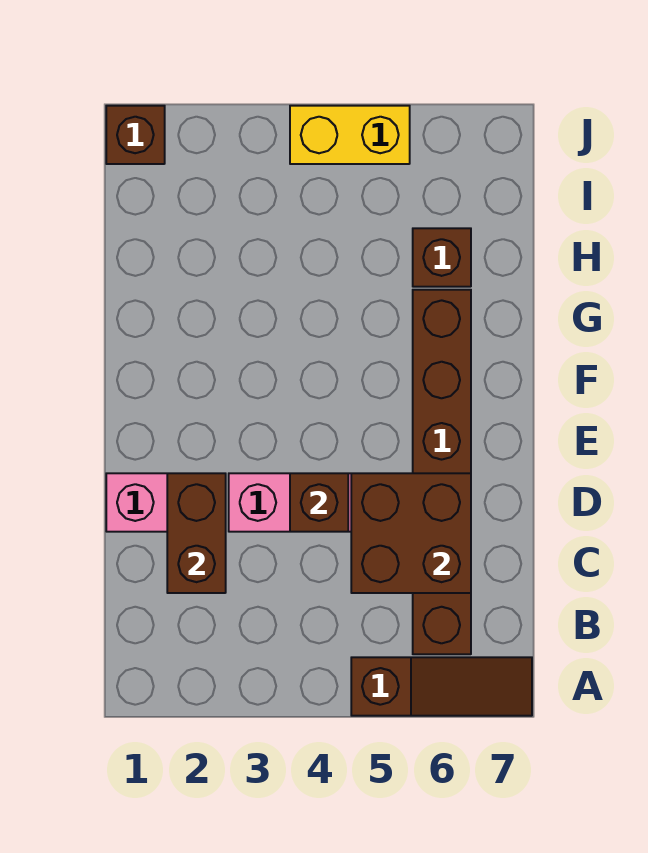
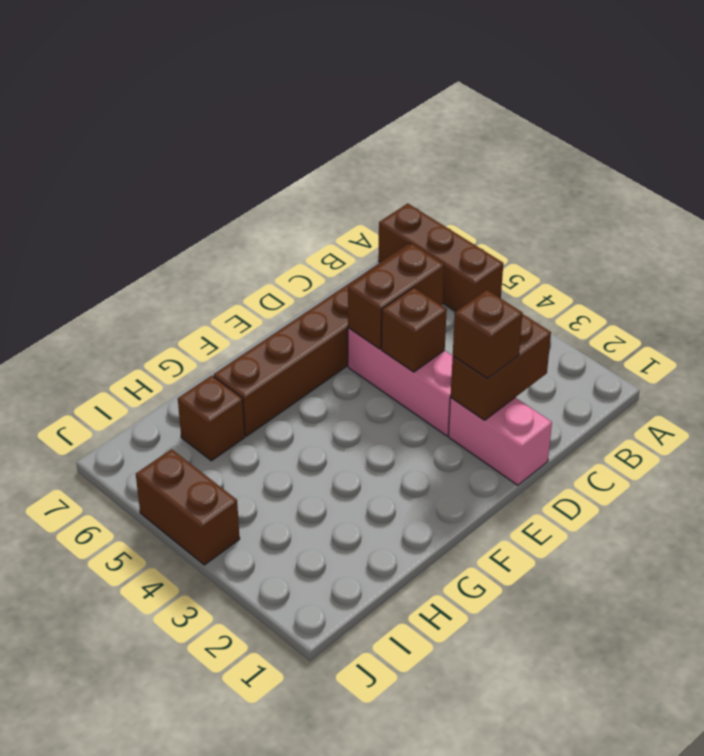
brown slope A5:A7 level 1 top 5 -> brown brick A5:A7 level 1
brown brick C5:D6 level 2 -> brown brick C5:D5 level 2
brown brick J1 level 1 -> brown brick D2 level 3
yellow brick J4:J5 level 1 -> brown brick J4:J5 level 1

